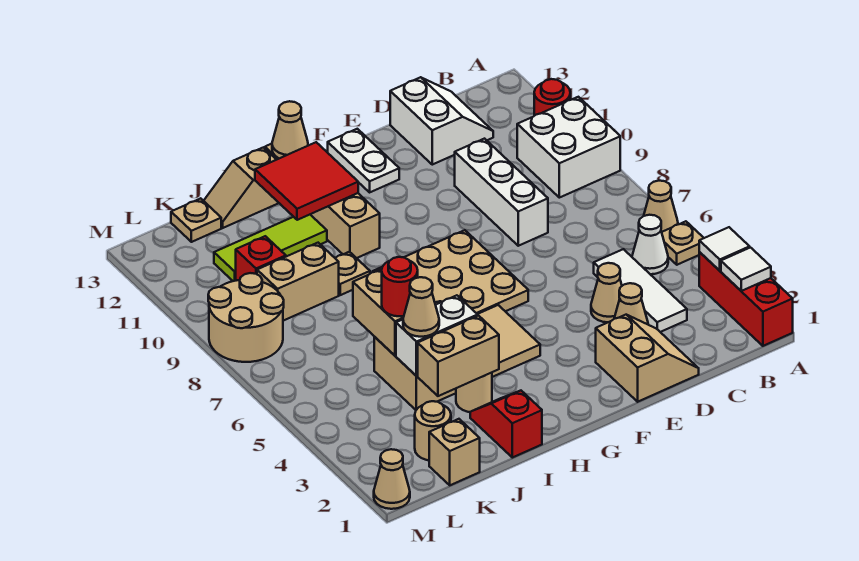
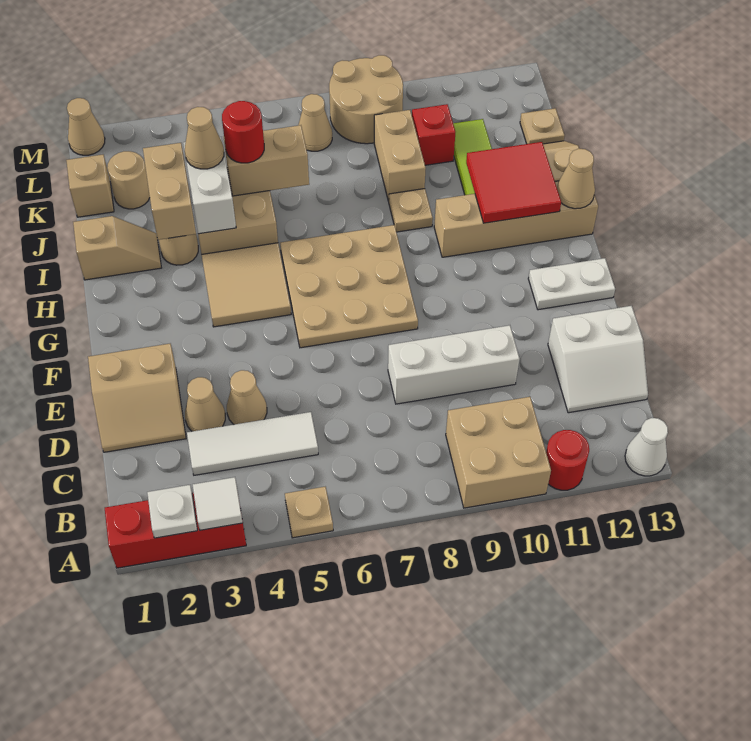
white tile A2 level 2 -> white plate A2 level 2
tan cone A6 level 1 -> tan cone L7 level 1
white brick A9:B10 level 1 -> tan brick A9:B10 level 1
white cone B5 level 1 -> white cone A13 level 1
red slope I1:I2 level 1 top 1 -> tan slope I1:I2 level 1 top 1

